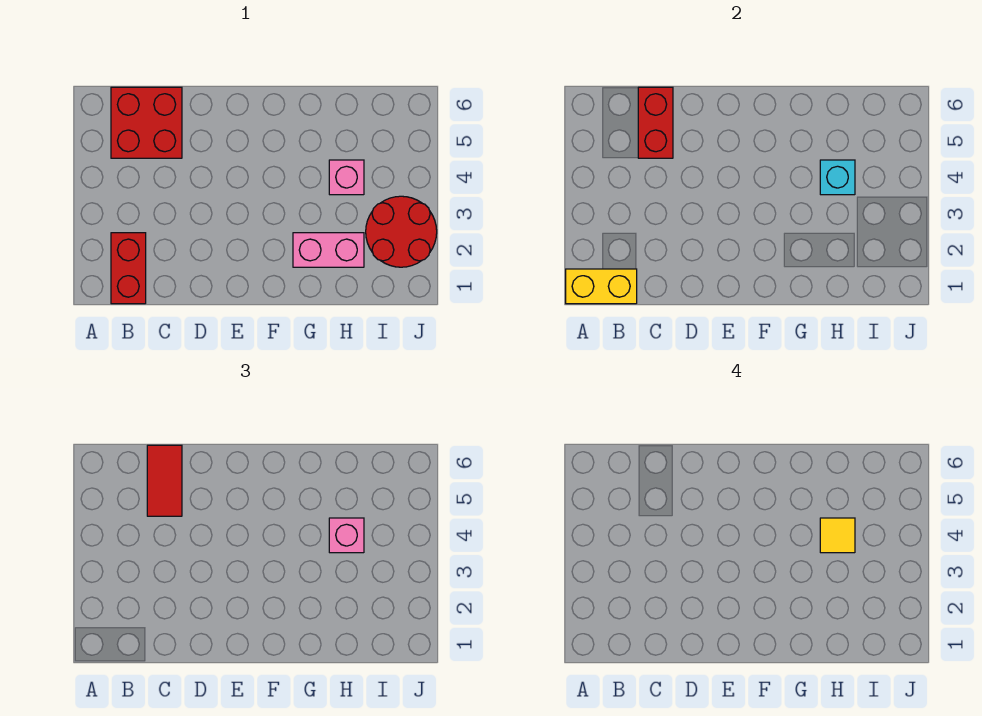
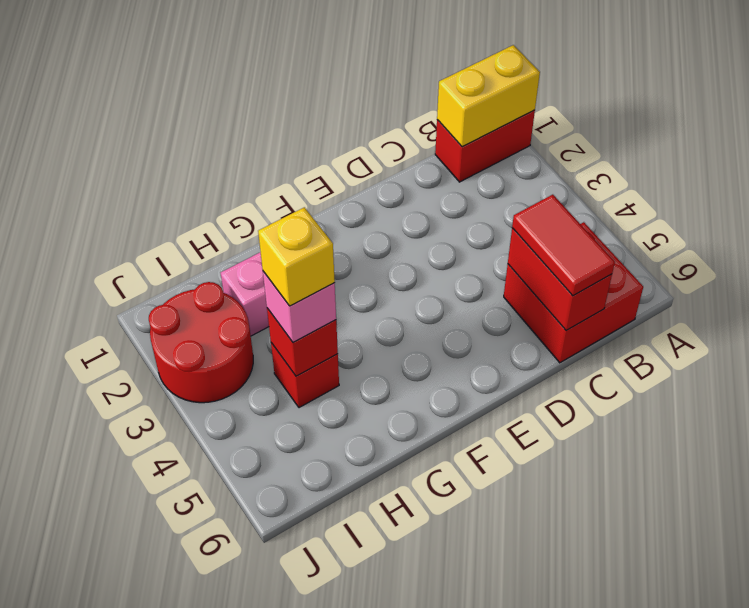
red brick B1:B2 level 1 -> red brick A1:B1 level 1
pink brick H4 level 1 -> red brick H4 level 1
cyan brick H4 level 2 -> red brick H4 level 2
yellow tile H4 level 4 -> yellow brick H4 level 4

